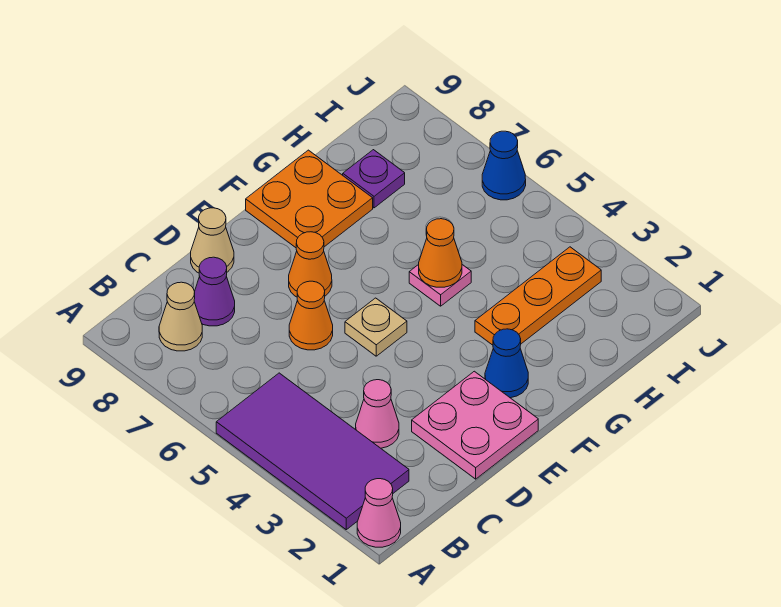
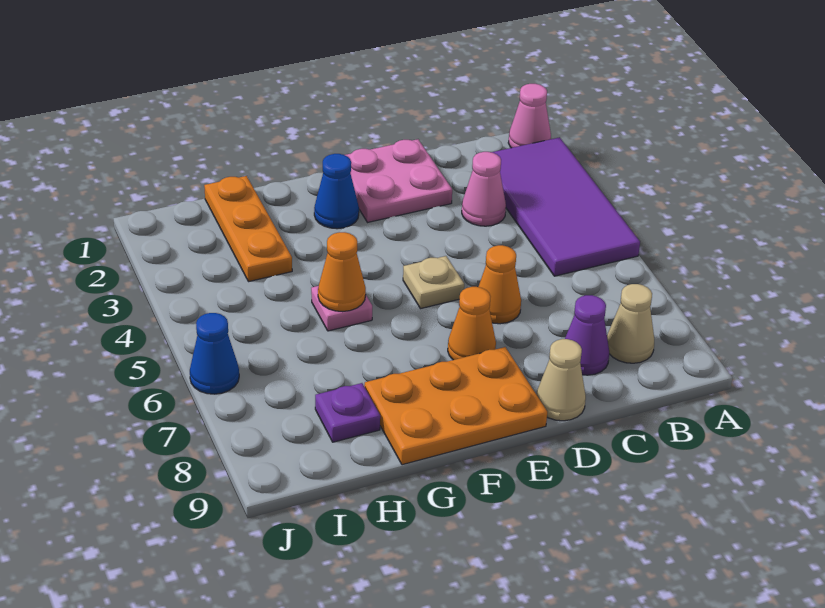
orange plate F8:G9 level 1 -> orange plate E8:G9 level 1
orange plate G3:I3 level 1 -> orange plate H1:H3 level 1

